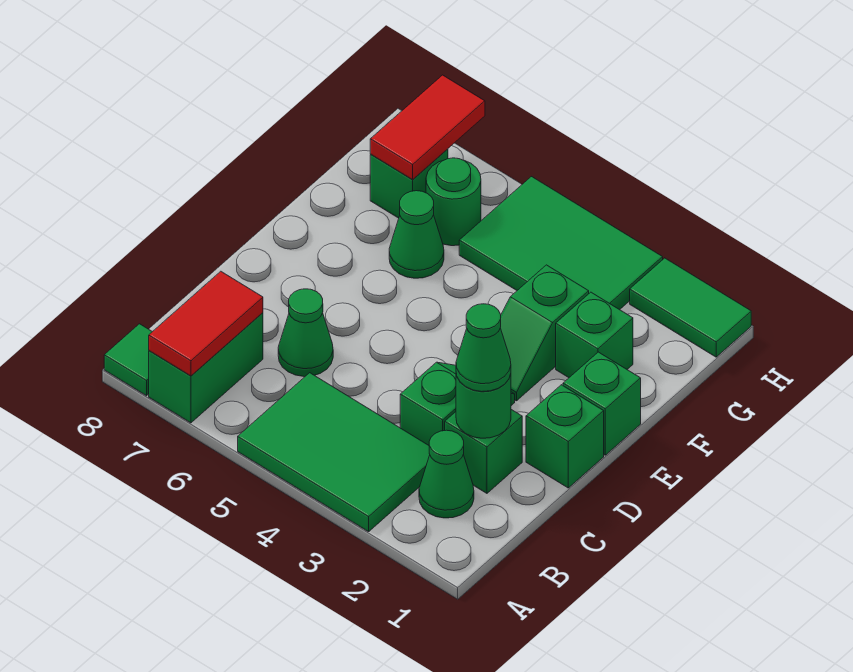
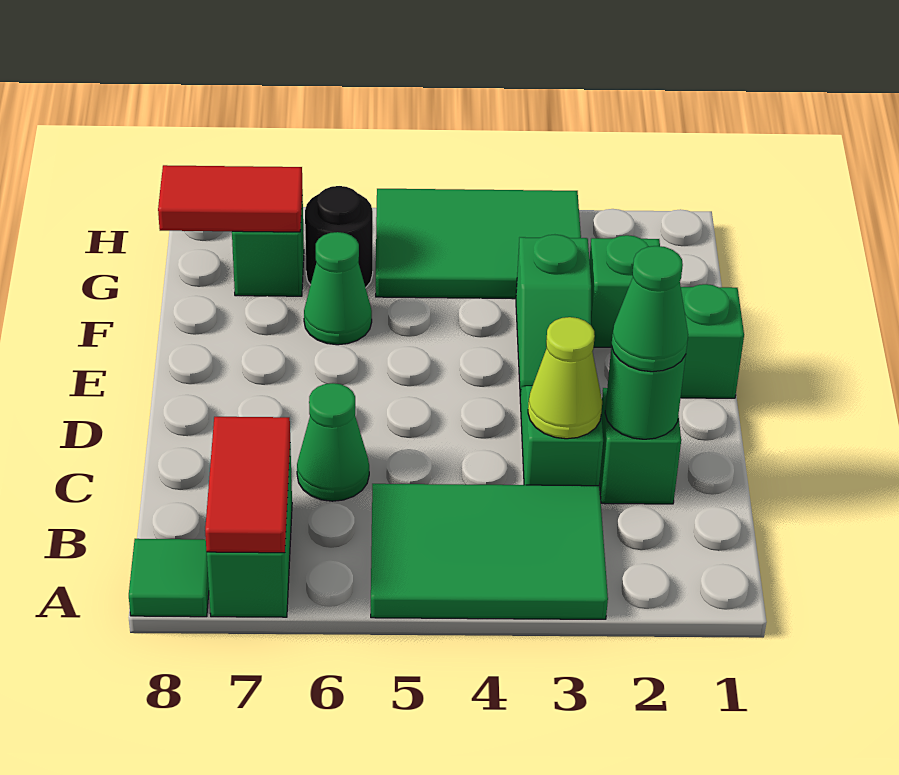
green cone B2 level 1 -> none
none -> lime cone C3 level 2
green brick D1 level 1 -> none
green round brick G6 level 1 -> black round brick G6 level 1
red tile G7:H7 level 2 -> red tile G7:G8 level 2
green tile H1:H2 level 1 -> none

